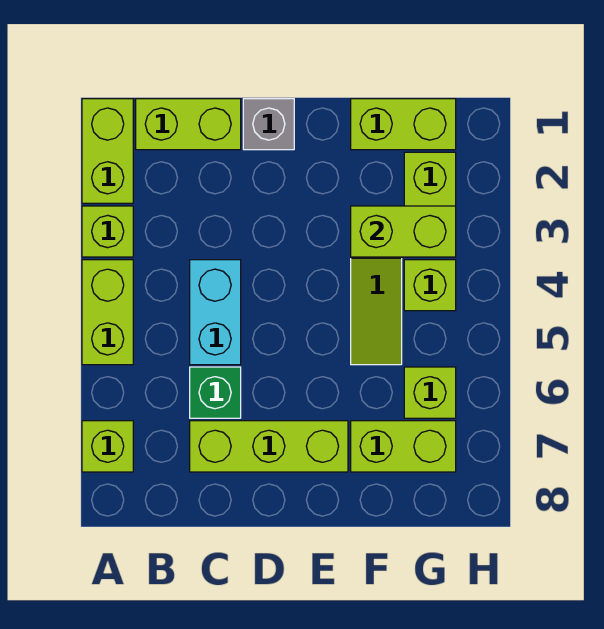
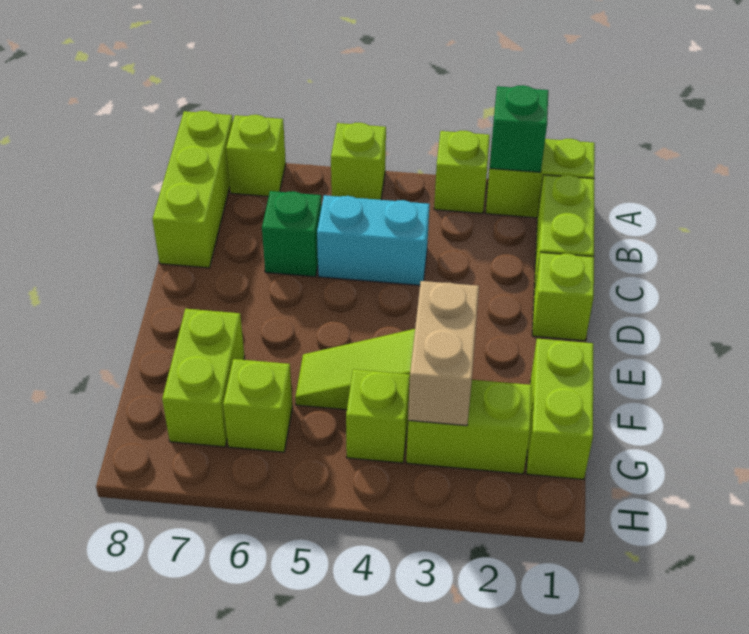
none -> green brick A2 level 2
lime brick A4:A5 level 1 -> lime brick A5 level 1
lime brick C7:E7 level 1 -> lime brick A8:C8 level 1
grey brick D1 level 1 -> lime brick D1 level 1
lime brick F3:G3 level 2 -> tan brick F3:G3 level 2

